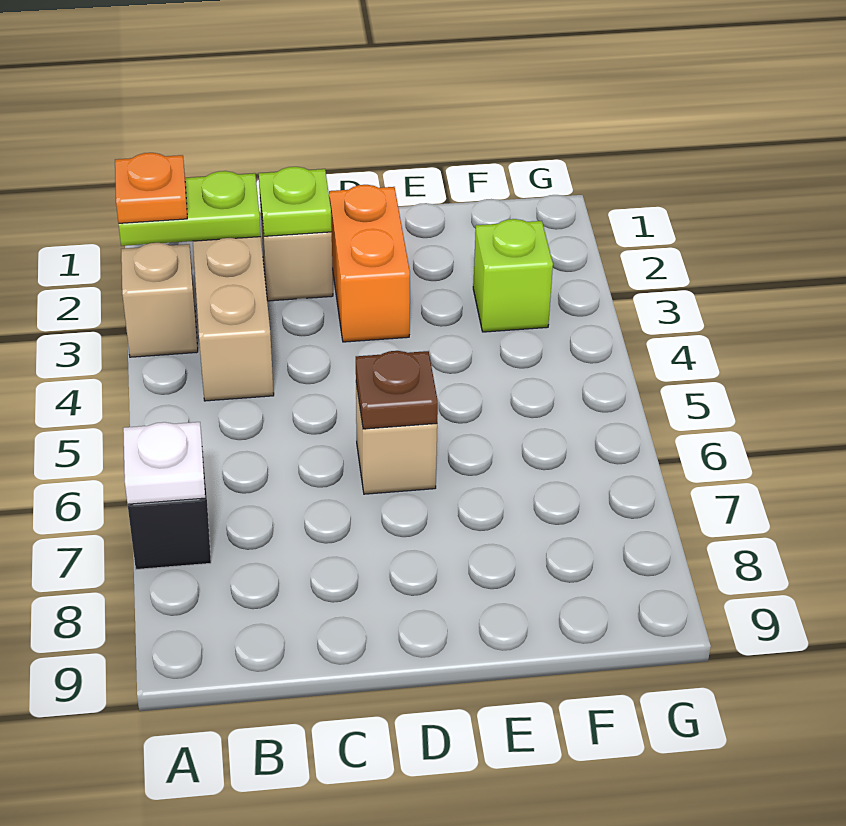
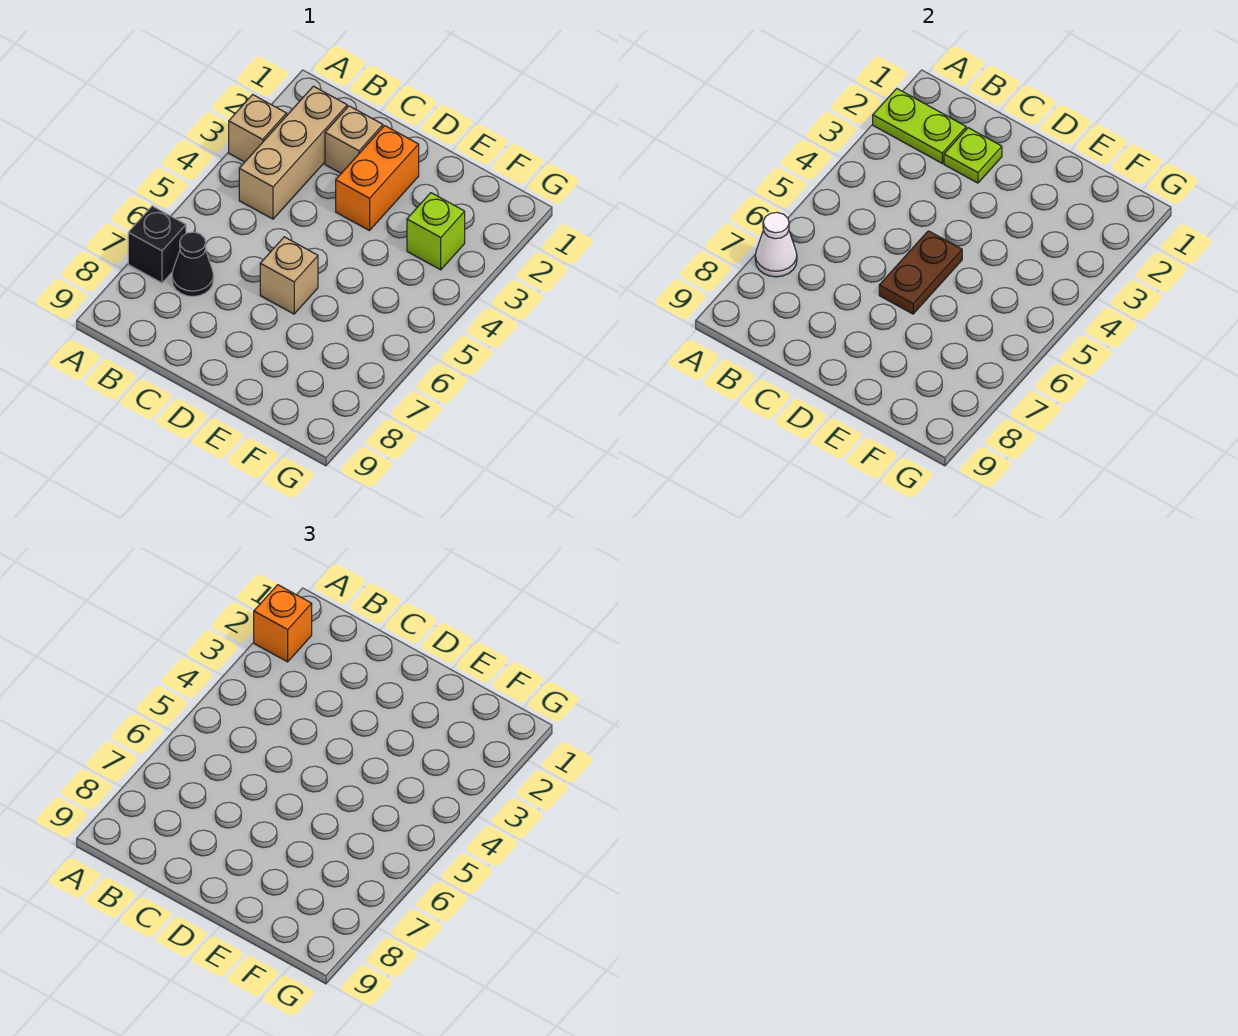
orange plate A2 level 3 -> orange brick A2 level 3
white plate A7 level 2 -> white cone A7 level 2
none -> black cone B7 level 1
brown plate D6 level 2 -> brown plate D5:D6 level 2

